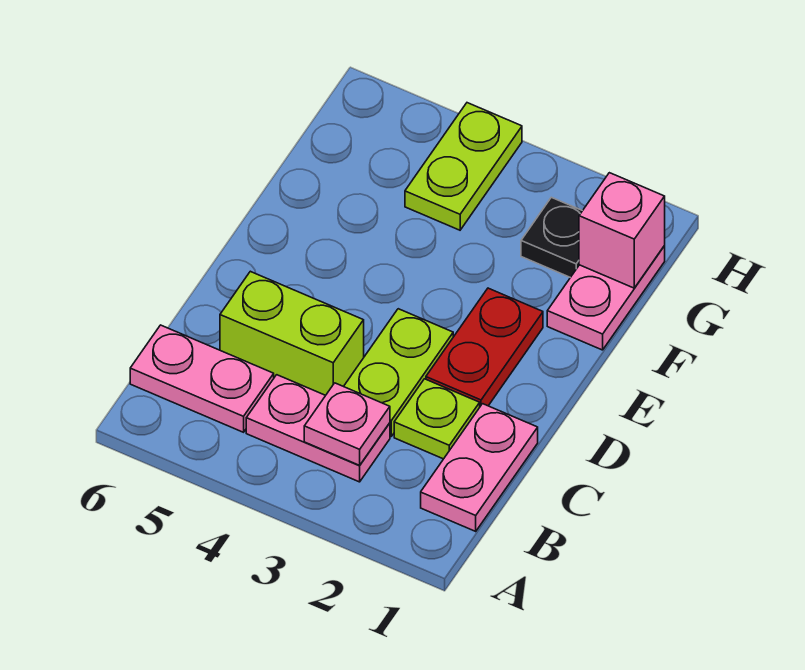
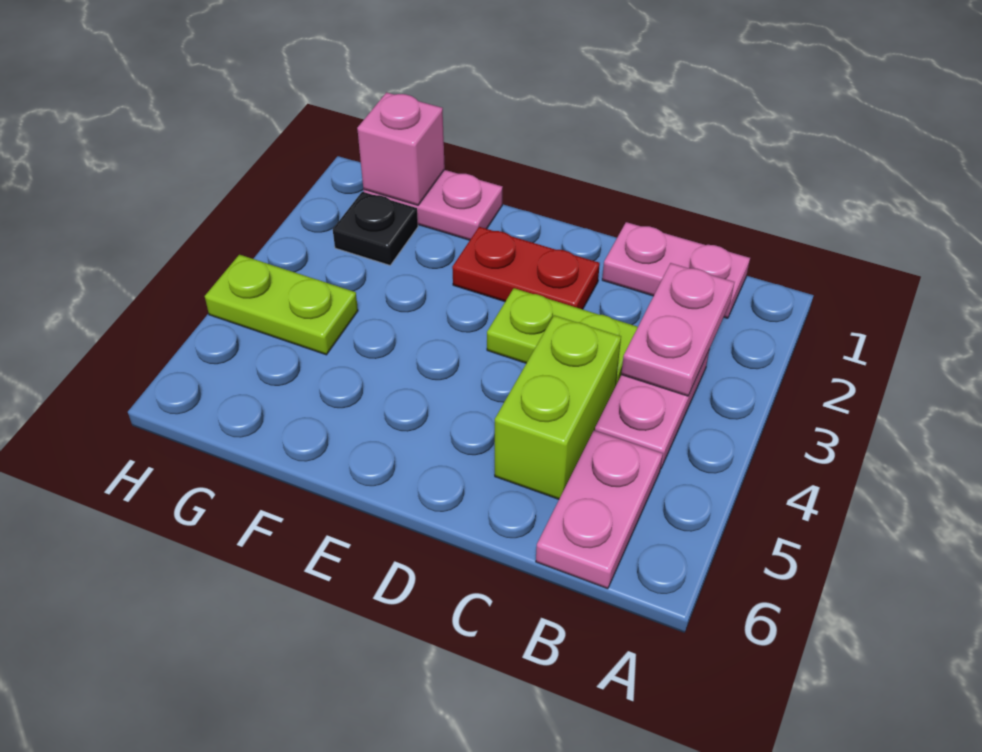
pink plate B3 level 2 -> pink plate B2:B3 level 2
lime plate C2 level 1 -> none

